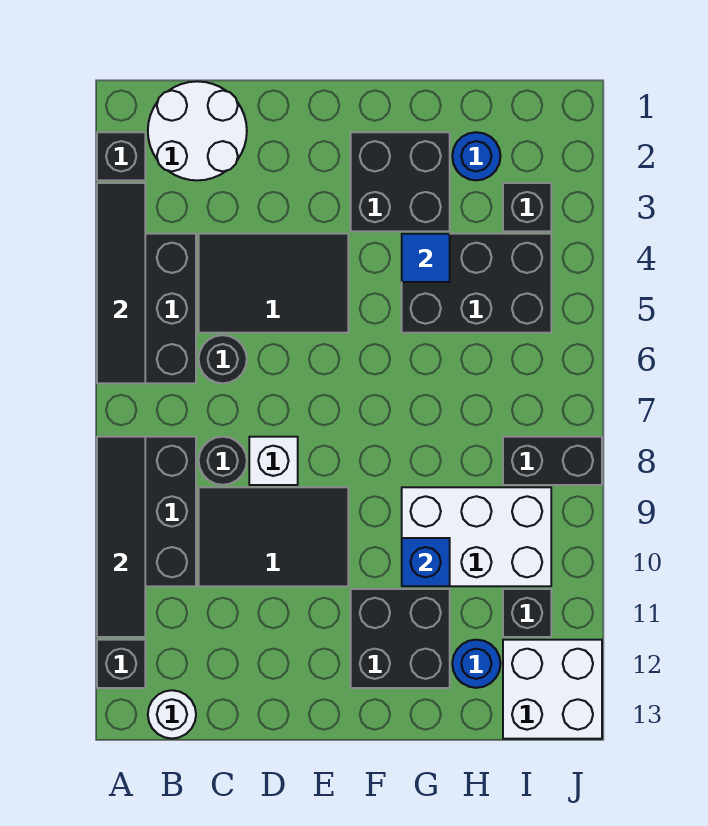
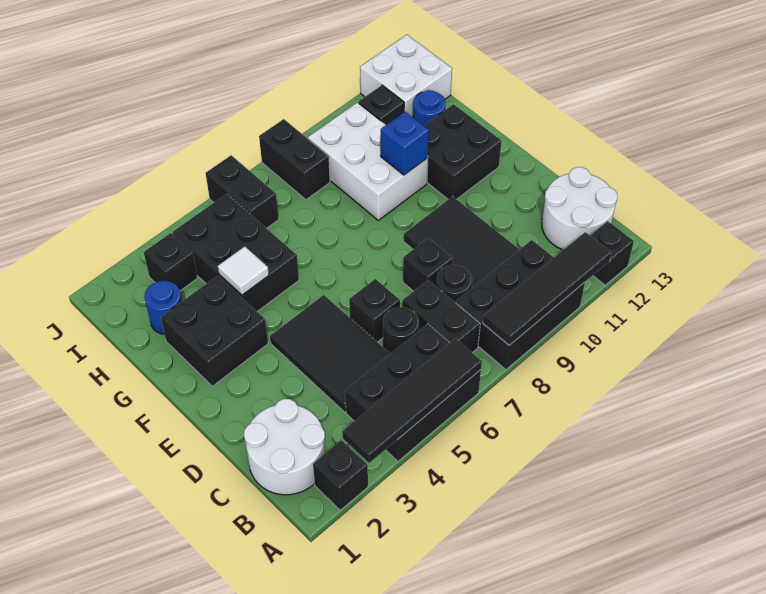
none -> black brick B7:C7 level 1
white round brick B13 level 1 -> white round brick B12:C13 level 1
none -> black brick D6 level 1
white brick D8 level 1 -> black brick D8 level 1
blue tile G4 level 2 -> white tile G4 level 2
none -> black brick I6:J6 level 1

